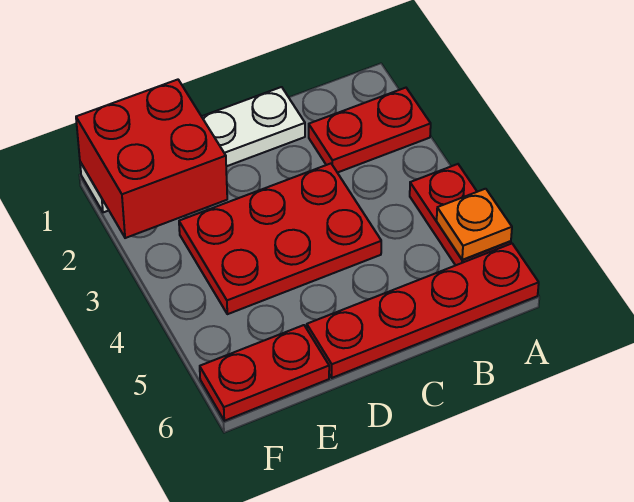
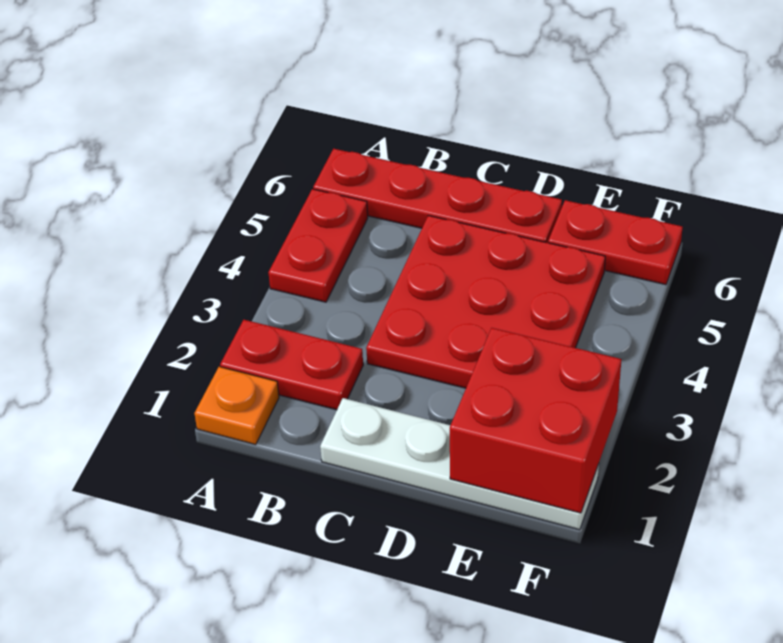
orange plate A5 level 2 -> orange plate A1 level 1
red plate C3:E4 level 1 -> red plate C3:E5 level 1

